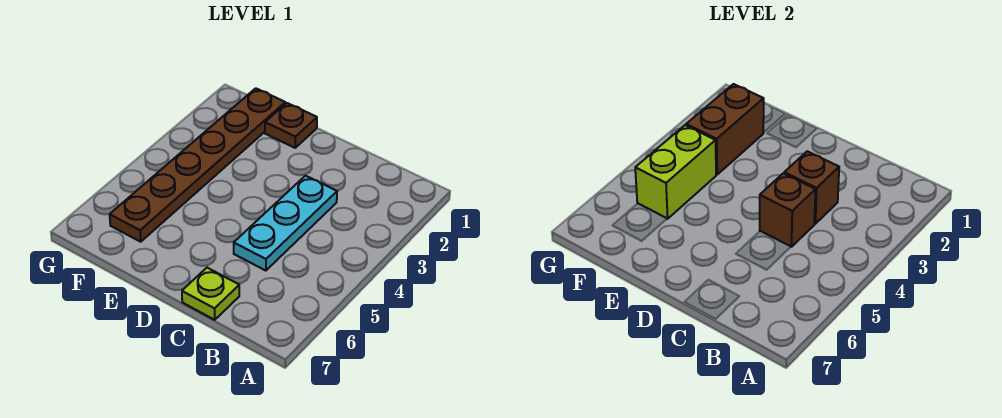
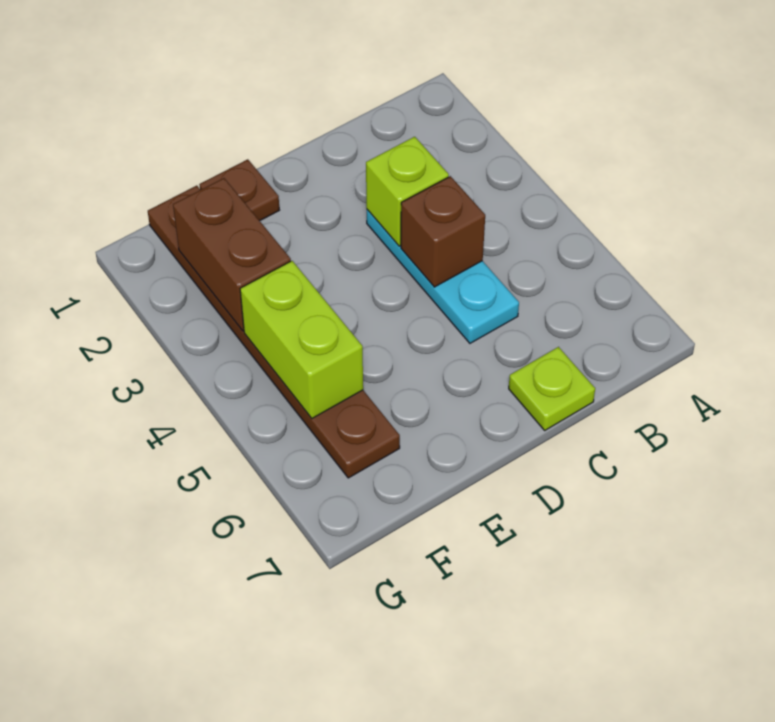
brown brick C3 level 2 -> lime brick C3 level 2

